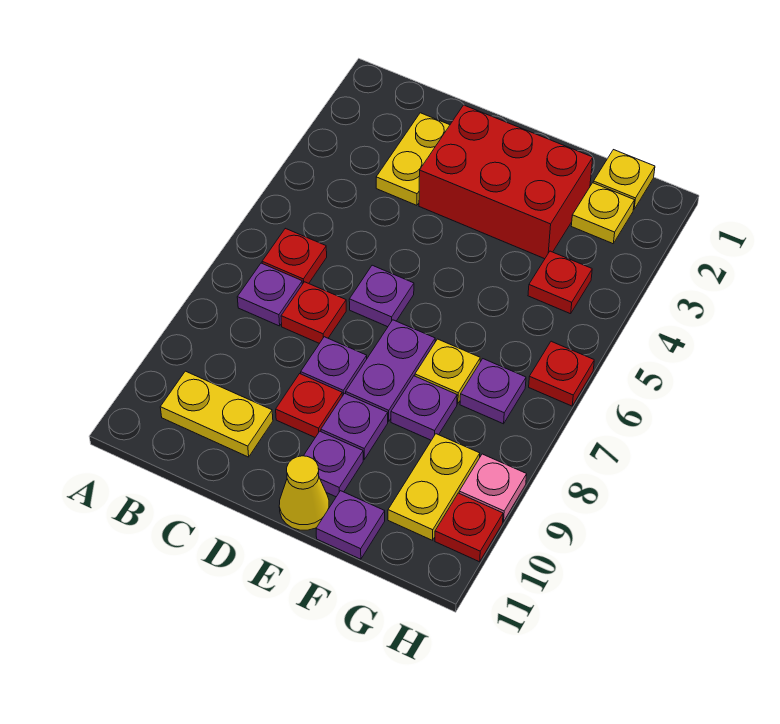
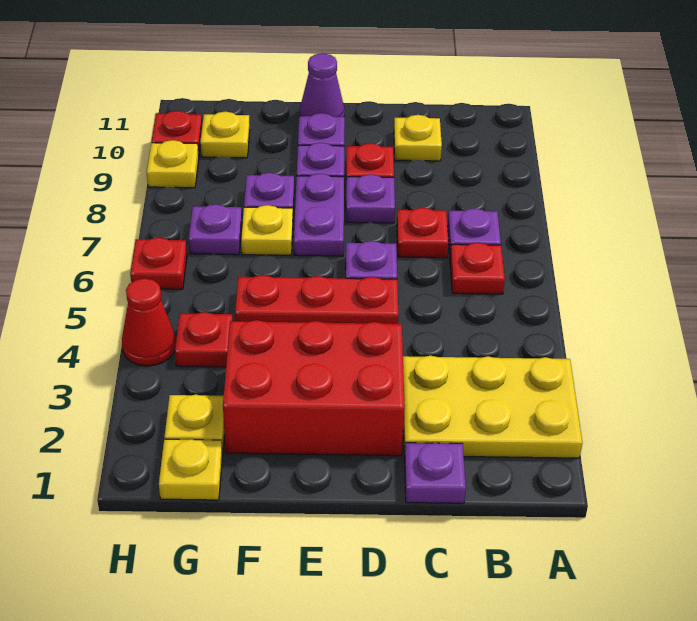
yellow plate B10:C10 level 1 -> yellow plate C10 level 1
yellow plate C2:C3 level 1 -> yellow plate A2:C3 level 1
none -> red plate D5:F5 level 1
yellow cone E11 level 1 -> purple cone E11 level 1
purple plate F11 level 1 -> purple plate C1 level 1
yellow plate G9:G10 level 1 -> yellow plate G10 level 1
none -> red cone H4 level 1
pink plate H9 level 1 -> yellow plate H9 level 1

